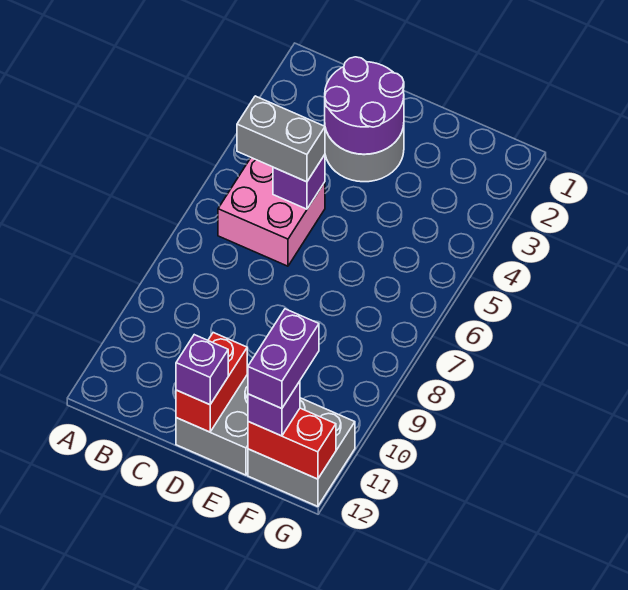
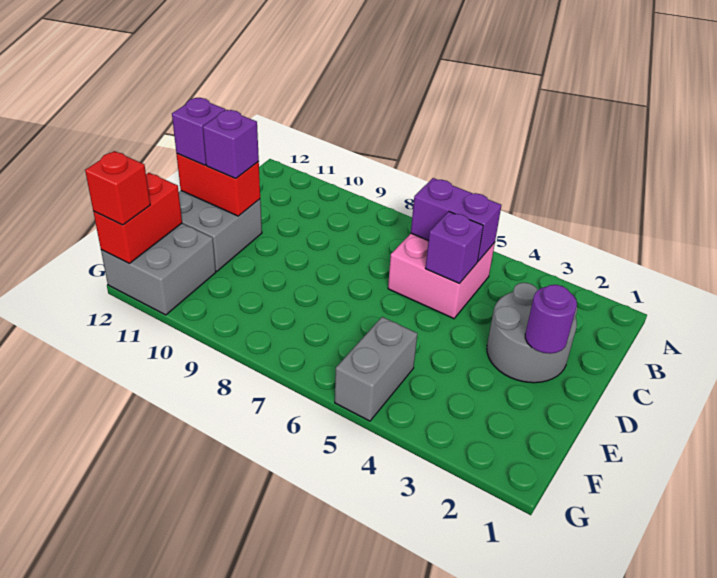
grey brick B5:C5 level 3 -> grey brick F5:G5 level 1
purple round brick C2:D3 level 2 -> purple round brick D2 level 2
purple brick F11:F12 level 4 -> purple brick B5:B6 level 2
purple brick F12 level 3 -> purple brick D11 level 3
none -> red brick G12 level 3

